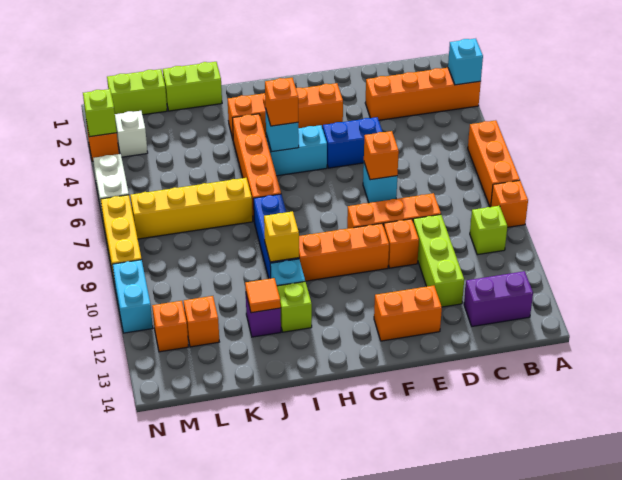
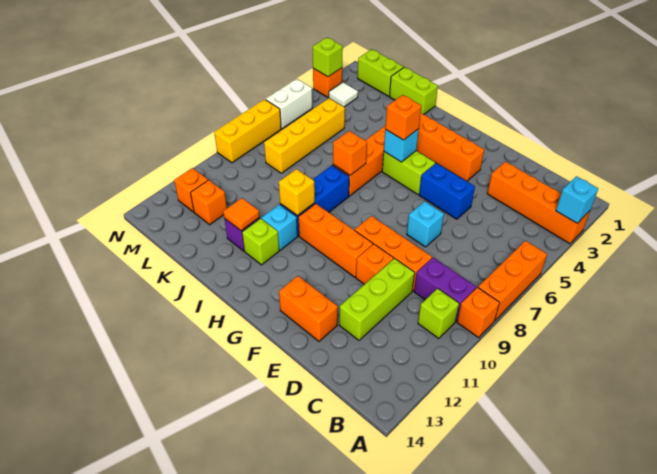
purple brick B13:C13 level 1 -> purple brick B9:C9 level 1
orange brick E7 level 2 -> orange brick I7 level 2
cyan brick G5:H5 level 1 -> lime brick G5:H5 level 1
yellow brick J7:M7 level 1 -> yellow brick L5:L8 level 1
white brick M3 level 1 -> white tile M3 level 1
cyan brick N10:N11 level 1 -> none

